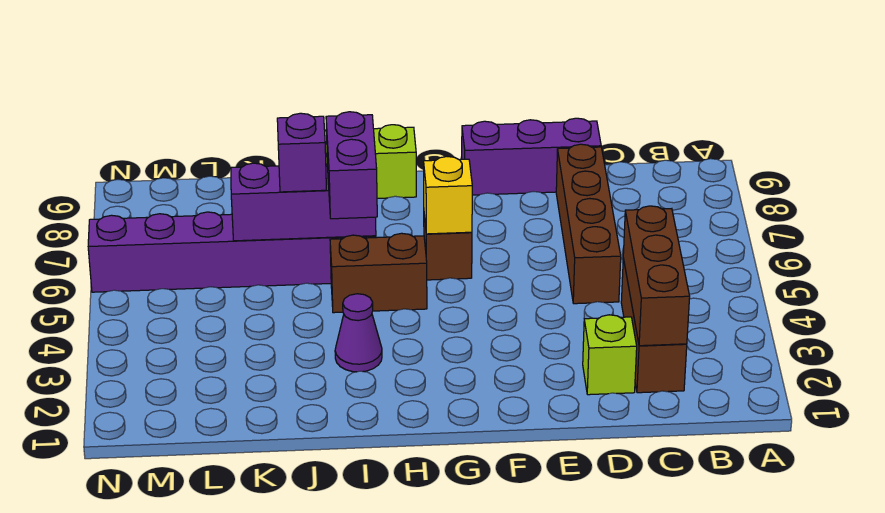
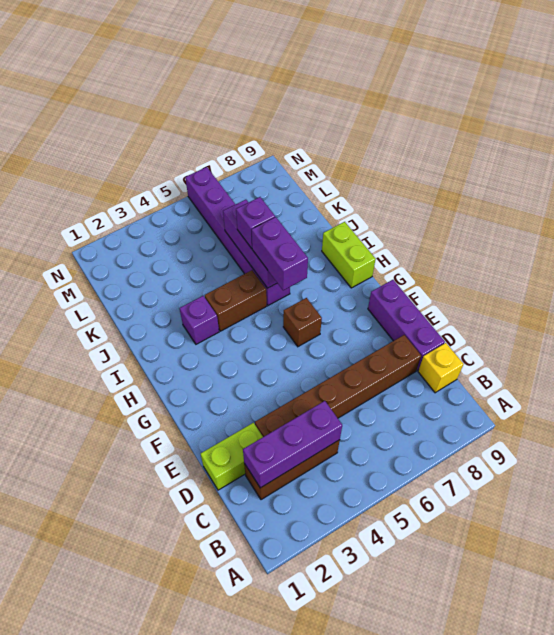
brown brick C2:C4 level 2 -> purple brick C2:C4 level 2
lime brick D2 level 1 -> lime brick D1:D2 level 1
brown brick D5:D8 level 1 -> brown brick D3:D8 level 1
yellow brick G6 level 2 -> yellow brick C9 level 1
brown brick H5:I5 level 1 -> brown brick I4:I5 level 1
purple cone I3 level 1 -> purple brick I3 level 1
purple brick I5:I6 level 3 -> purple brick H6:I6 level 3

